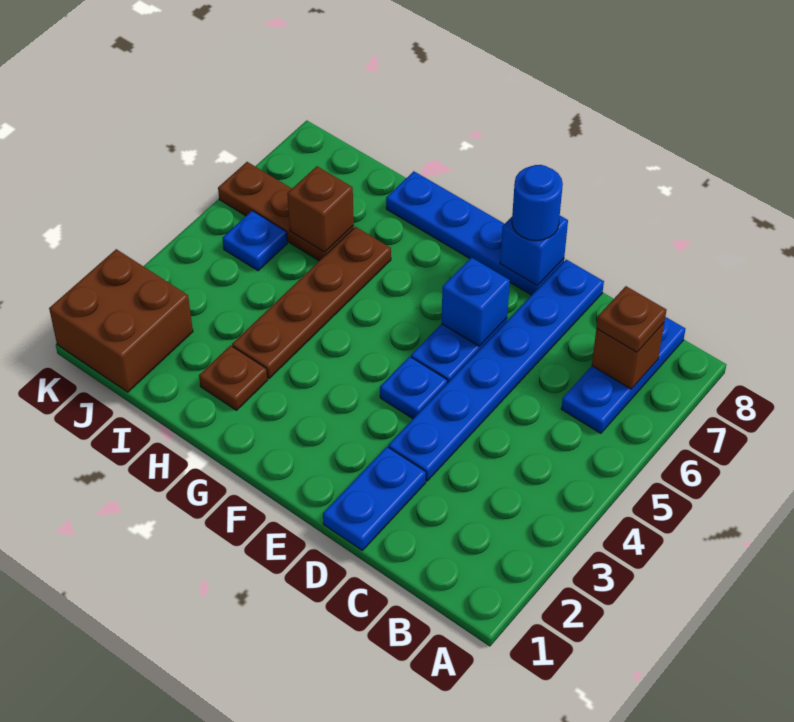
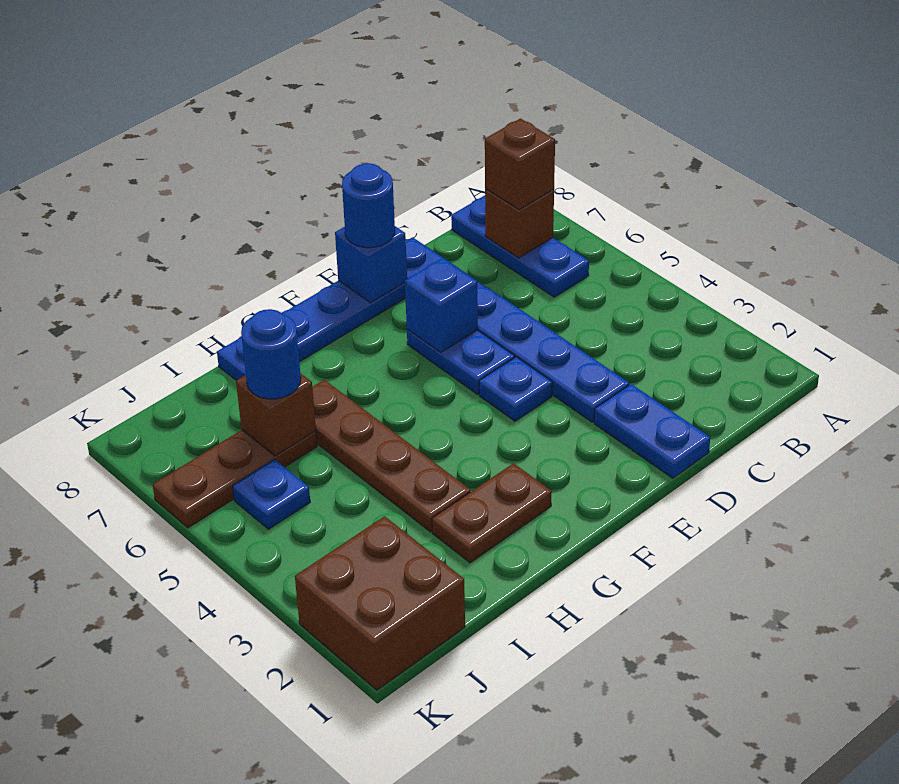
brown plate B7 level 3 -> brown brick B7 level 3
brown plate H2 level 1 -> brown plate G2:H2 level 1
none -> blue round brick I6 level 3

